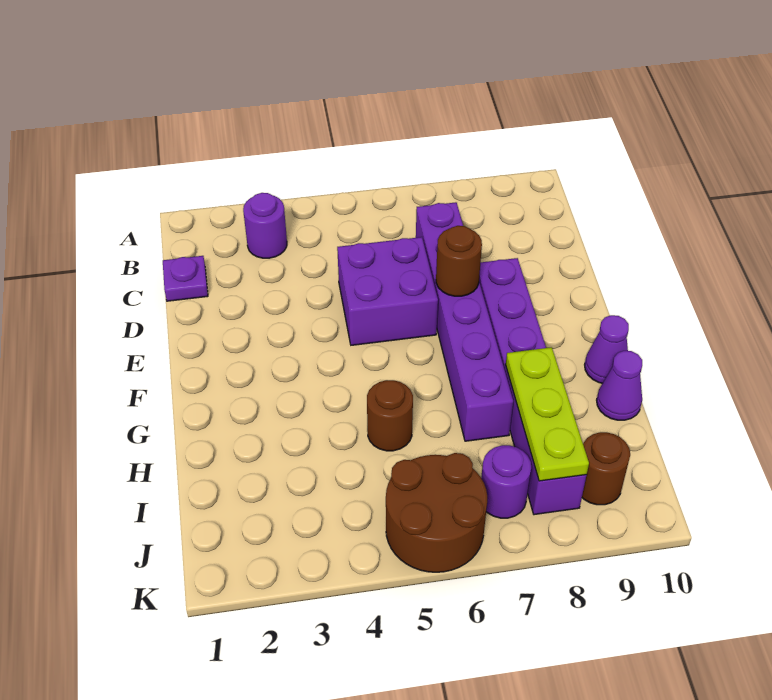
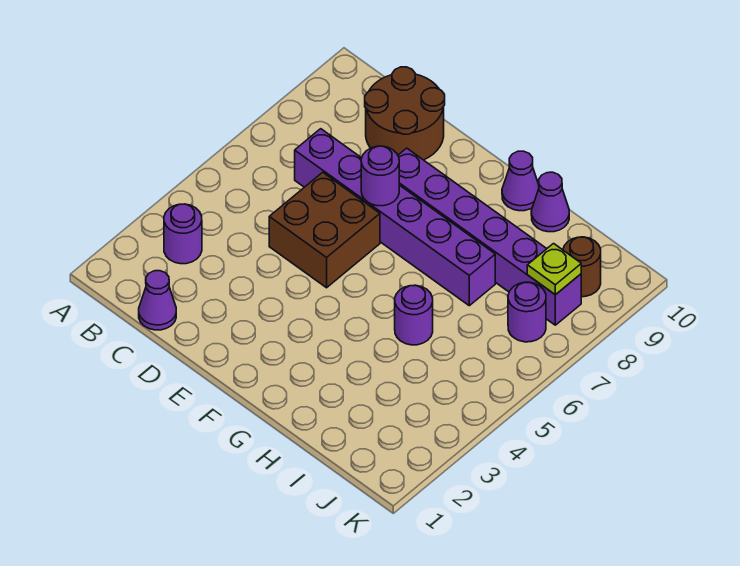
purple plate C1 level 1 -> purple cone C1 level 1
purple brick D5:E6 level 1 -> brown brick D5:E6 level 1
brown round brick E7 level 2 -> purple round brick E7 level 2
brown round brick H5 level 1 -> purple round brick H5 level 1
lime plate H8:J8 level 2 -> lime plate J8 level 2
brown round brick J5:K6 level 1 -> brown round brick C9:D10 level 1

